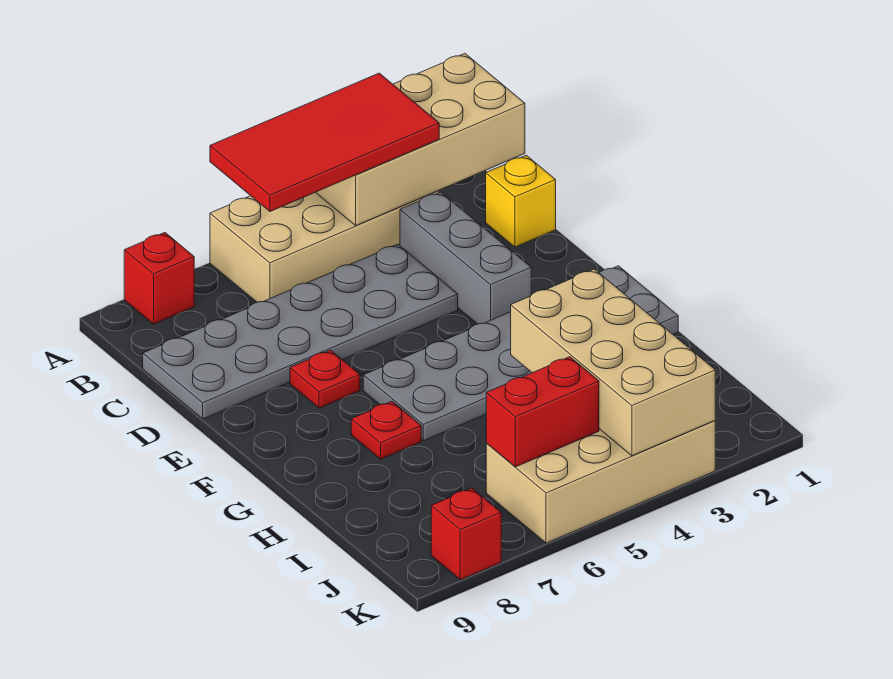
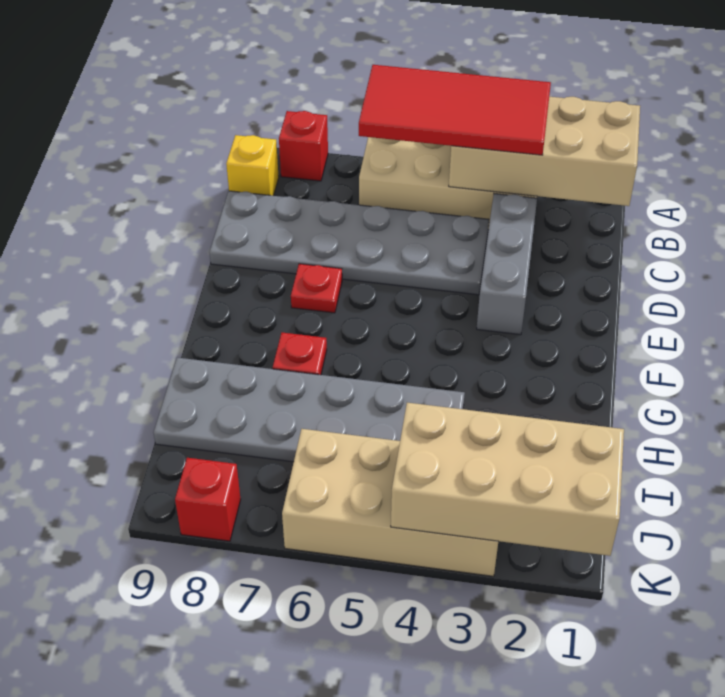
yellow brick C1 level 1 -> yellow brick B9 level 1
grey plate F1:G6 level 1 -> grey plate H4:I9 level 1
tan brick H3:K4 level 2 -> tan brick J1:K4 level 2
red brick J5:J6 level 2 -> none

